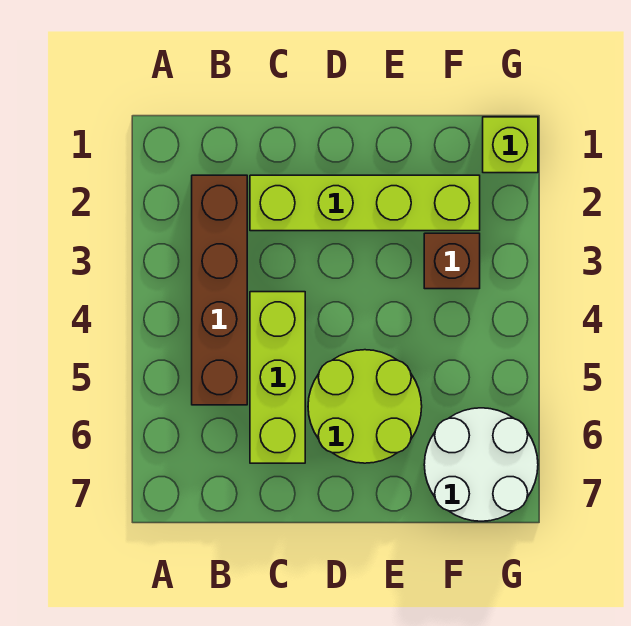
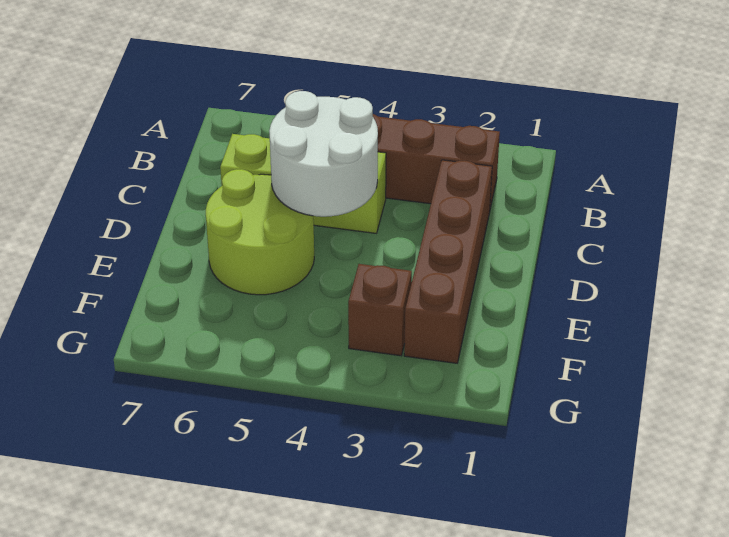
lime brick C2:F2 level 1 -> brown brick C2:F2 level 1
white round brick F6:G7 level 1 -> white round brick C4:D5 level 2
lime brick G1 level 1 -> none

